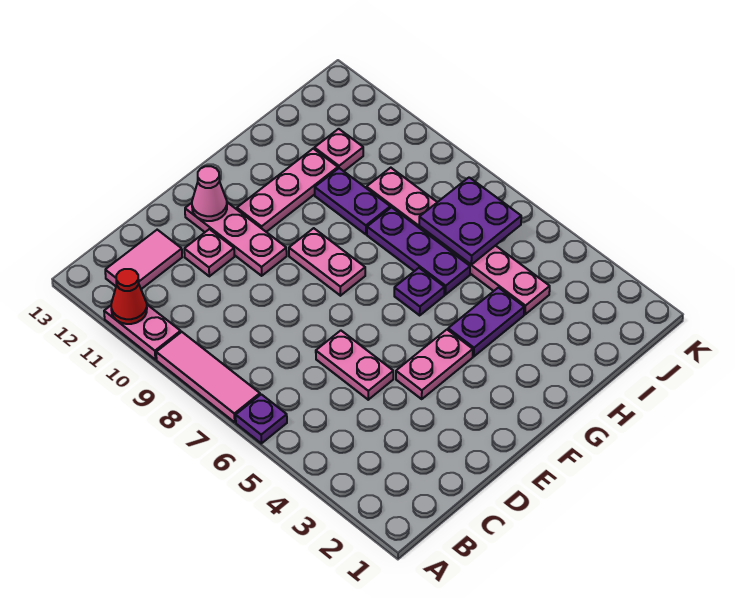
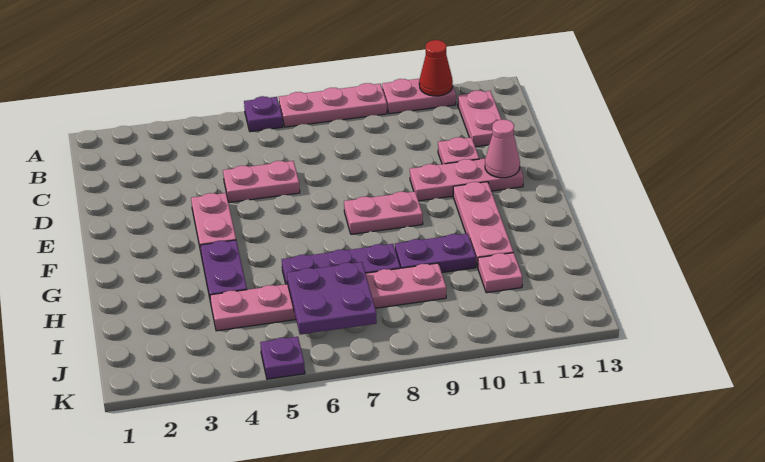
pink tile A7:A9 level 1 -> pink plate A7:A9 level 1
pink tile B12:C12 level 1 -> pink plate B12:C12 level 1
purple plate G6 level 1 -> purple plate K5 level 1

